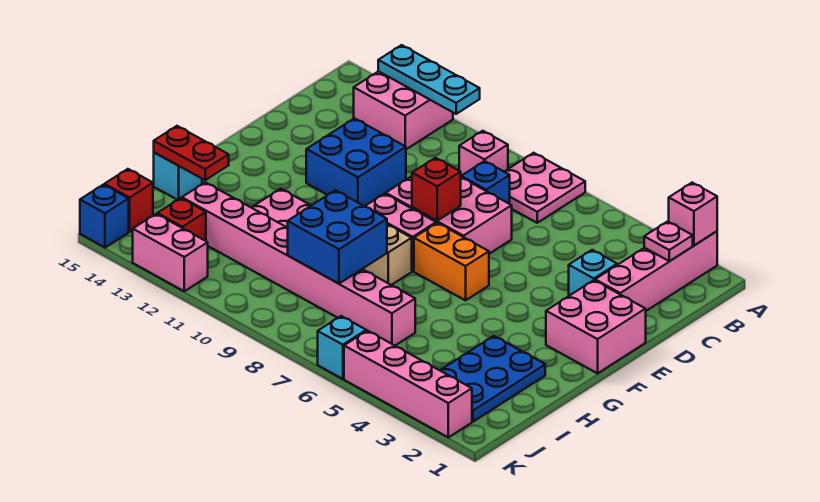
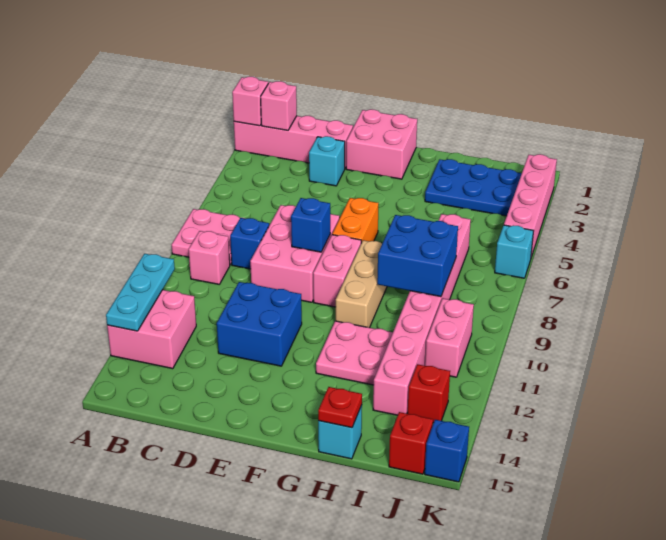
pink plate B2 level 2 -> pink brick B2 level 2
red brick E8 level 2 -> blue brick E8 level 2
red plate H14:H15 level 2 -> red plate H15 level 2
pink brick K12:K13 level 1 -> pink brick J10:J11 level 1

